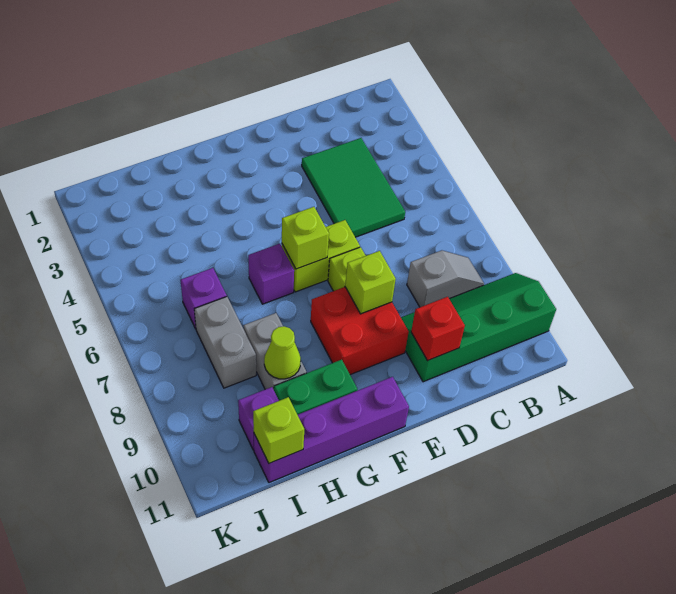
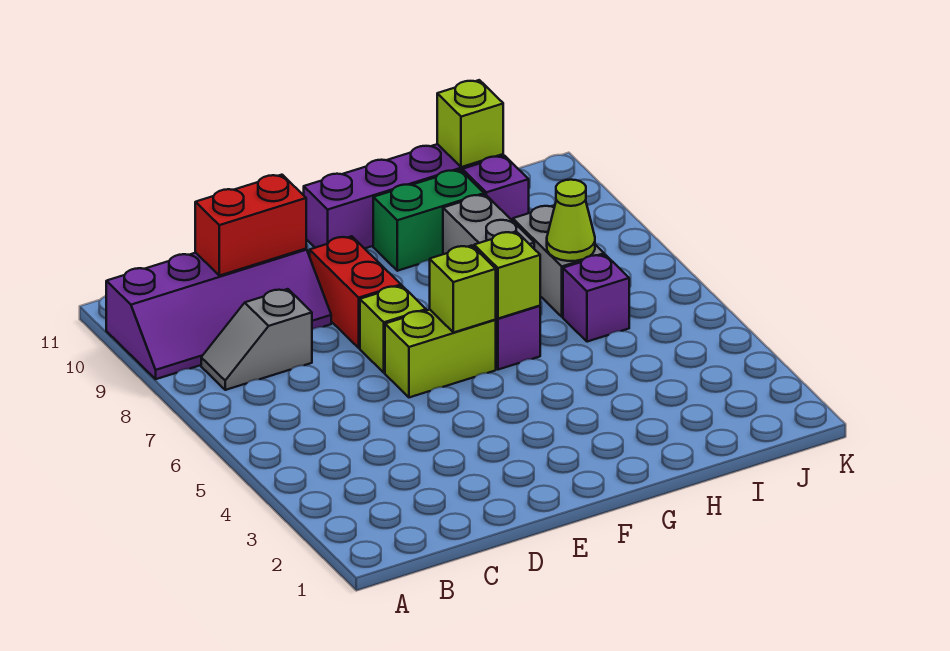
green slope A9:D10 level 1 top 10 -> purple slope A9:D10 level 1 top 10
green tile C3:D5 level 1 -> none
red brick D10 level 2 -> red brick C10:D10 level 2
red brick E8:F9 level 1 -> red brick E8:E9 level 1
lime brick E8 level 2 -> lime brick G6 level 2
lime cone H9 level 2 -> lime cone I7 level 2

